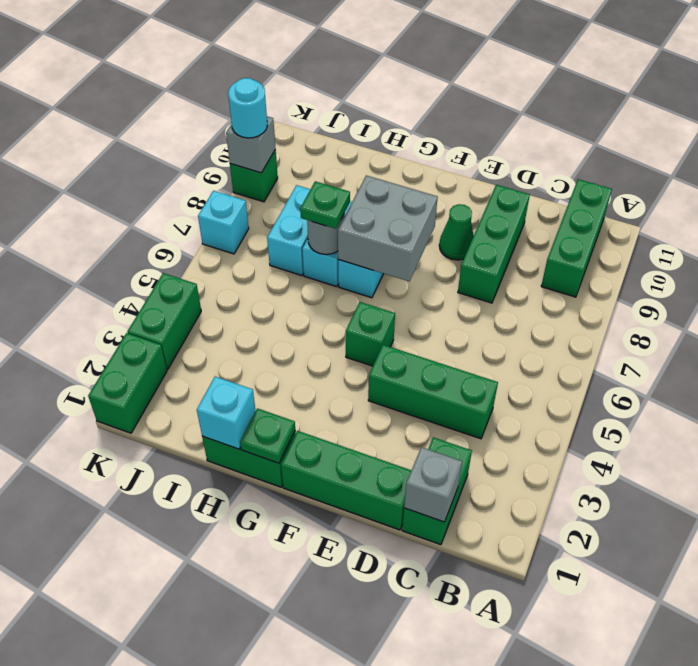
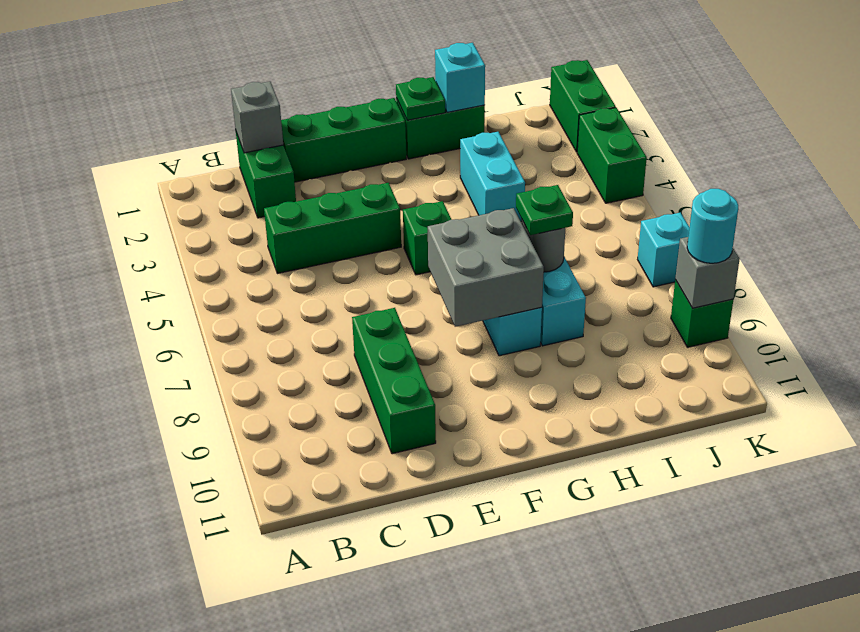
green brick B9:B11 level 1 -> none
green cone E9 level 1 -> none
cyan brick I7:I8 level 1 -> cyan brick H3:H4 level 1

